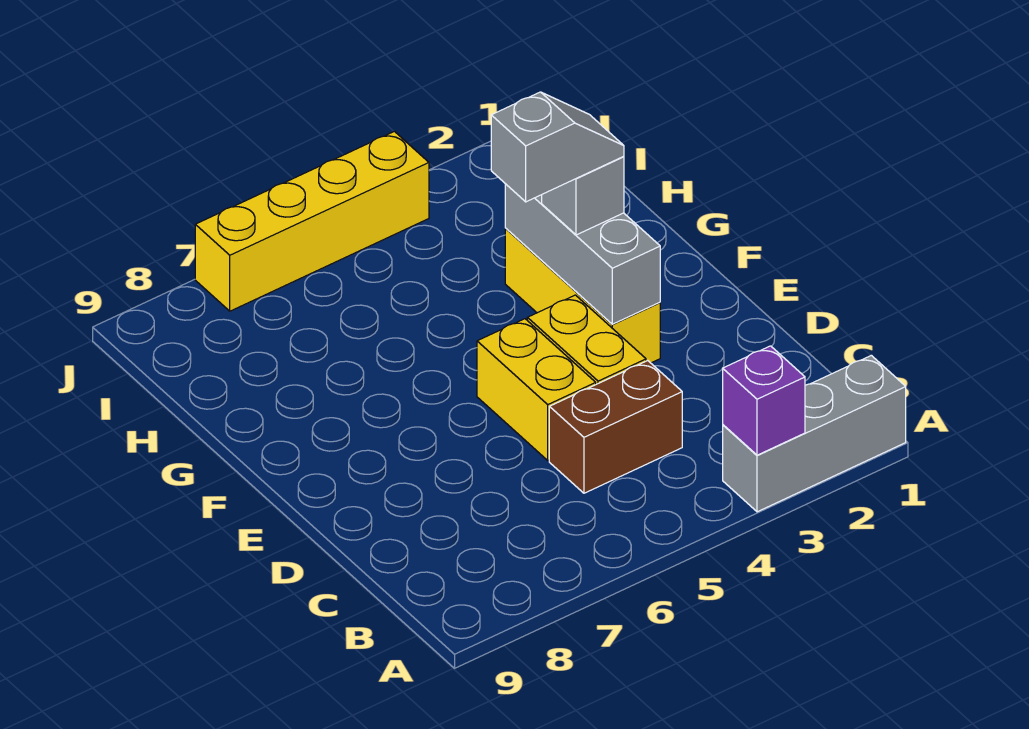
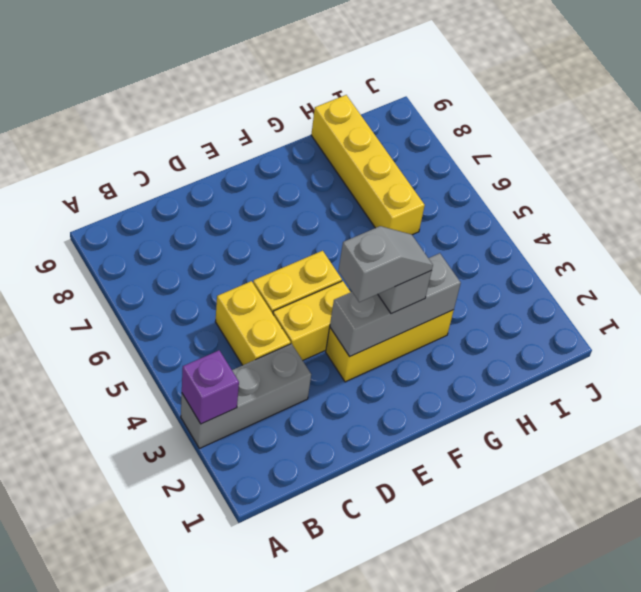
grey brick A1:A3 level 1 -> grey brick A3:C3 level 1
brown brick C4:C5 level 1 -> yellow brick C4:C5 level 1
grey slope F3:F4 level 4 top 4 -> grey slope E3:F3 level 4 top E
yellow brick J4:J7 level 1 -> yellow brick H6:H9 level 1

